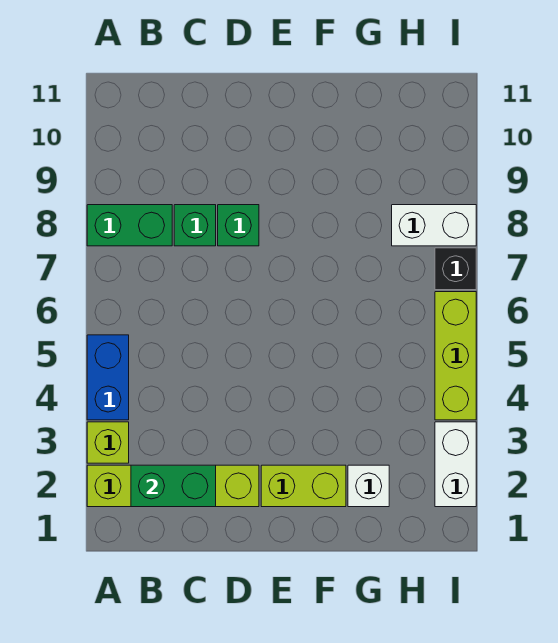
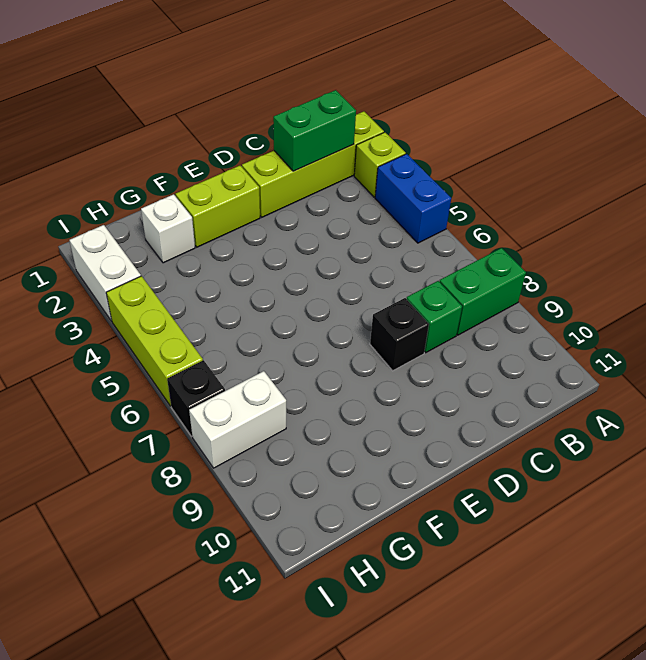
green brick D8 level 1 -> black brick D8 level 1

